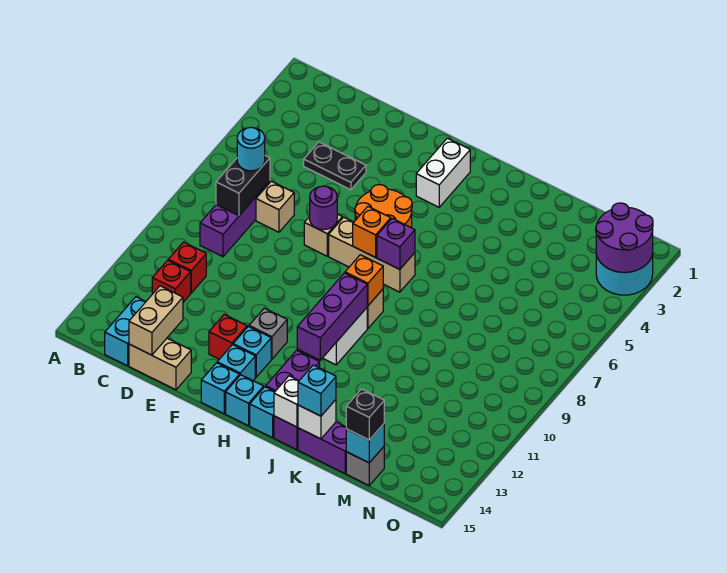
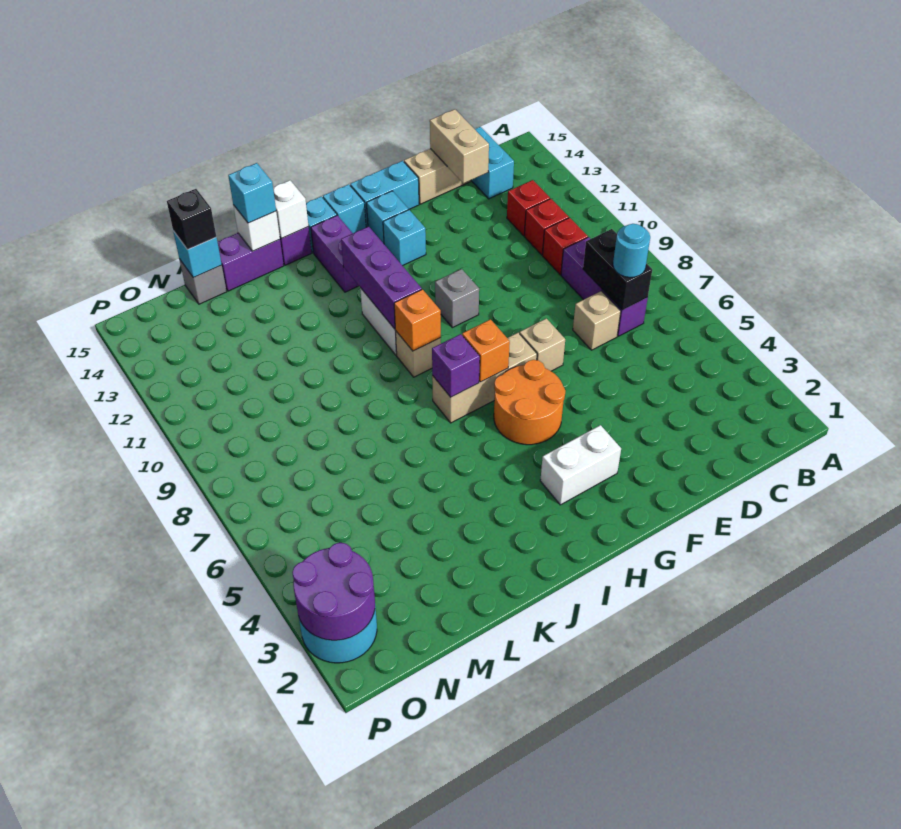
black plate D4:E4 level 1 -> none
purple round brick F7 level 2 -> none
red brick F13 level 1 -> red brick C10 level 1
grey brick G12 level 1 -> grey brick G10 level 1
cyan brick G15 level 1 -> cyan brick F15:G15 level 1
white brick H2:H3 level 1 -> white brick G3:H3 level 1

